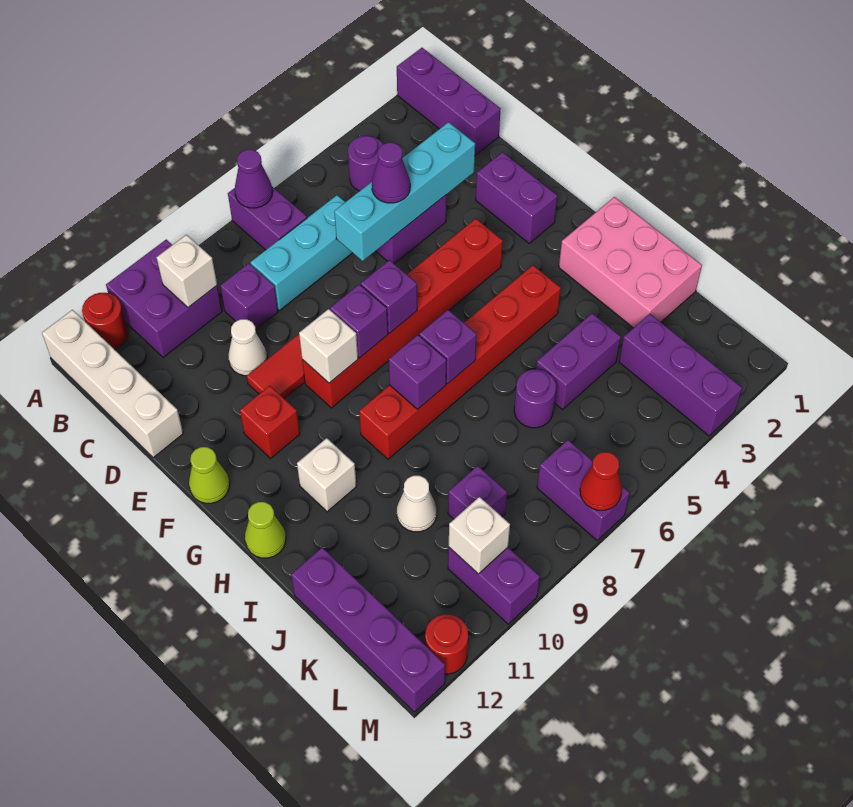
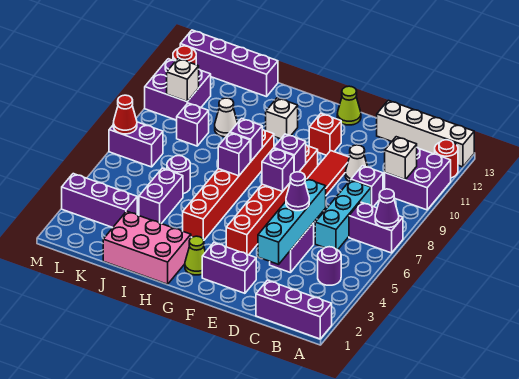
white brick F9 level 2 -> none
lime cone H13 level 1 -> lime cone G2 level 1
purple brick L10:M10 level 1 -> purple brick L10:M11 level 1

